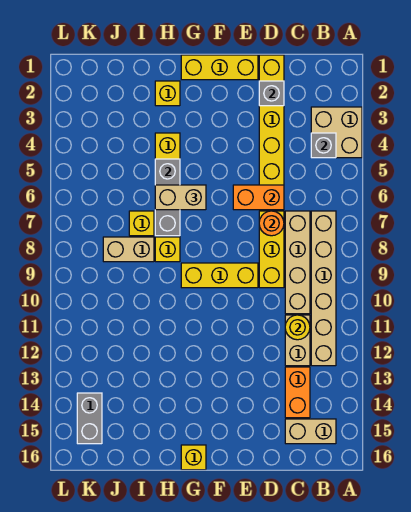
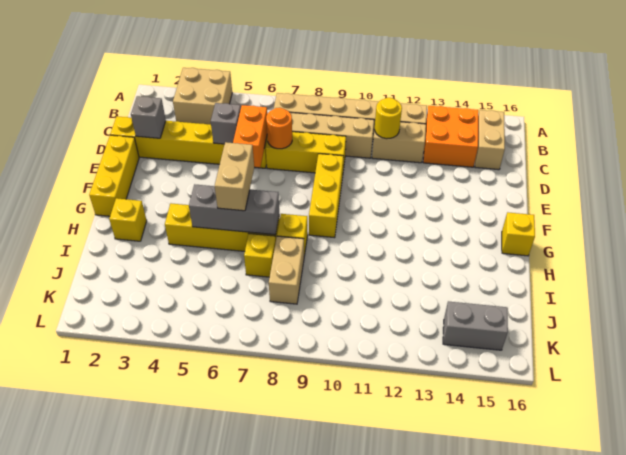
grey brick B4 level 2 -> grey brick D5 level 2
orange brick C13:C14 level 1 -> orange brick B13:C14 level 1

